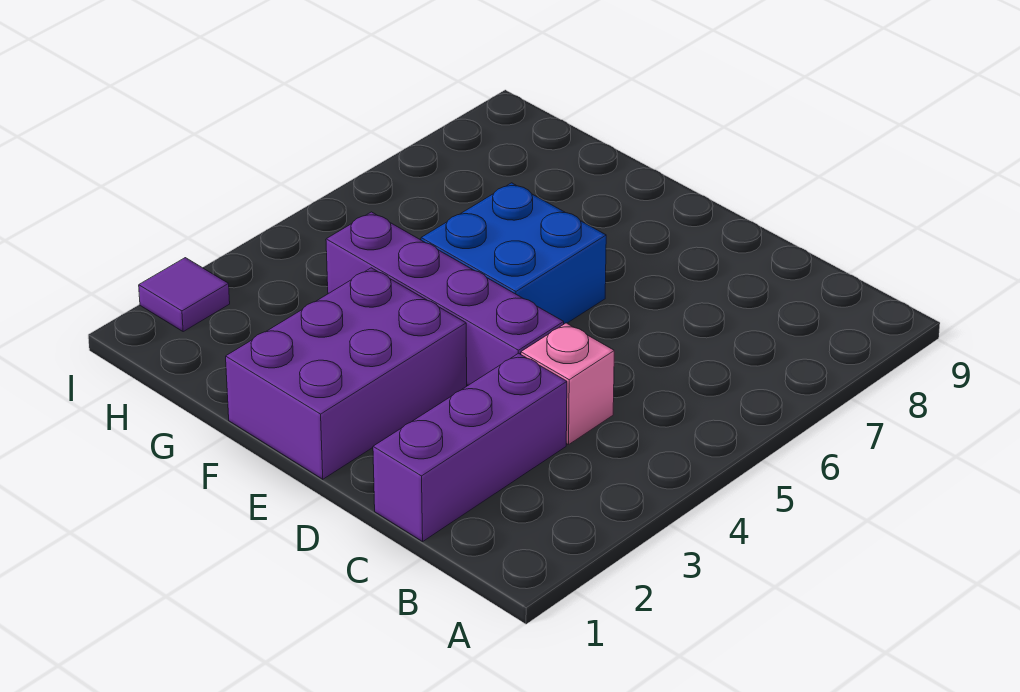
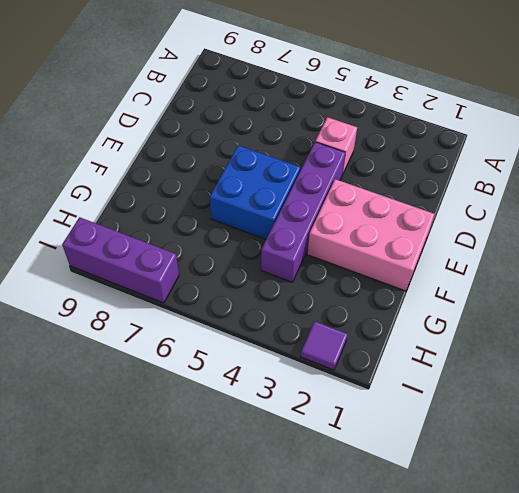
purple brick C1:C3 level 1 -> purple brick I7:I9 level 1
purple brick E1:F3 level 1 -> pink brick E1:F3 level 1

